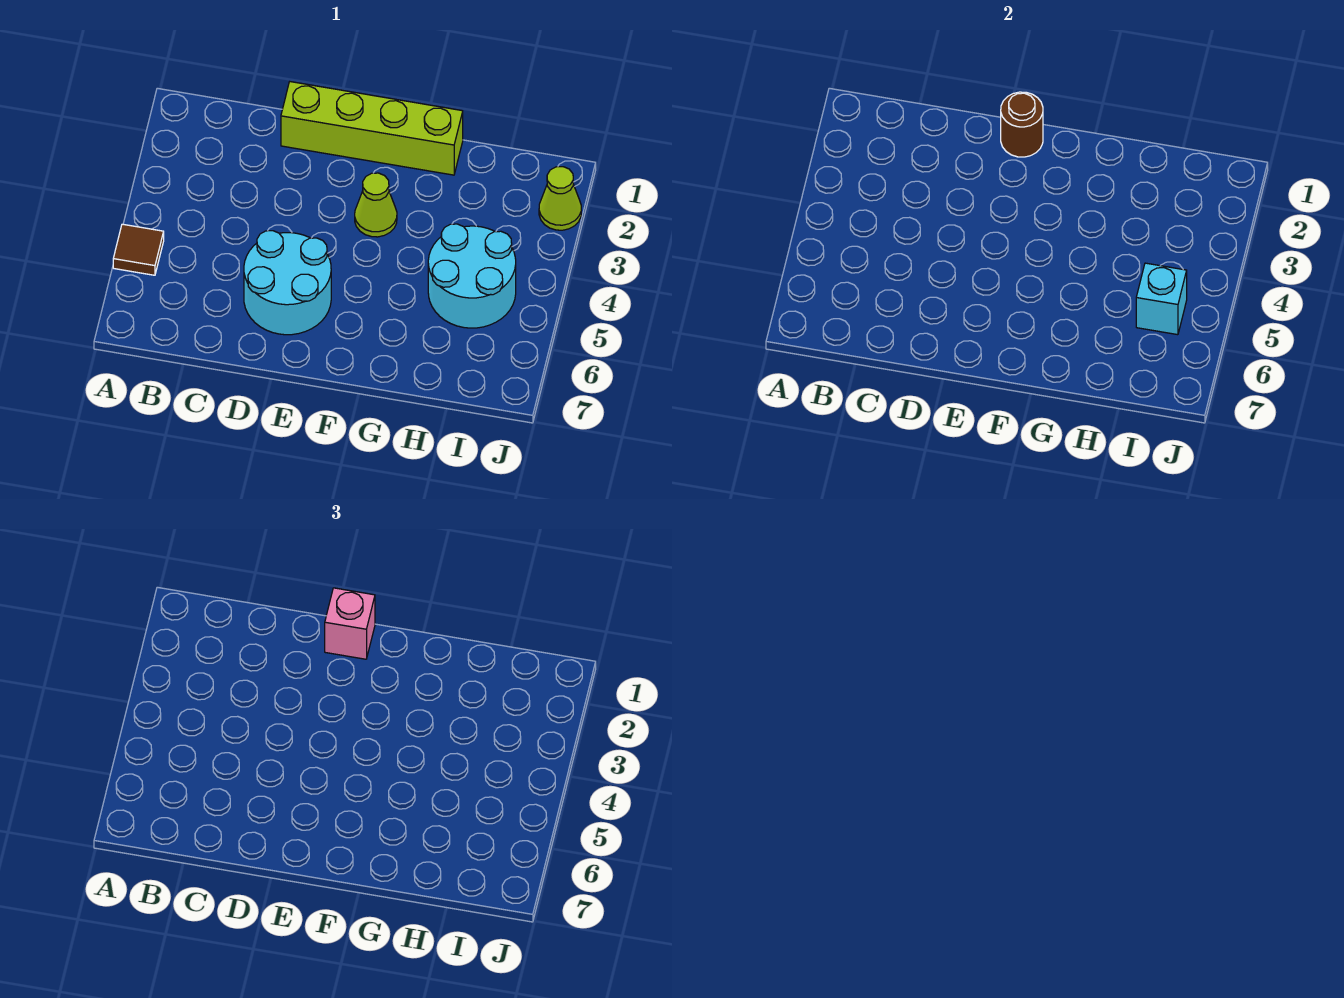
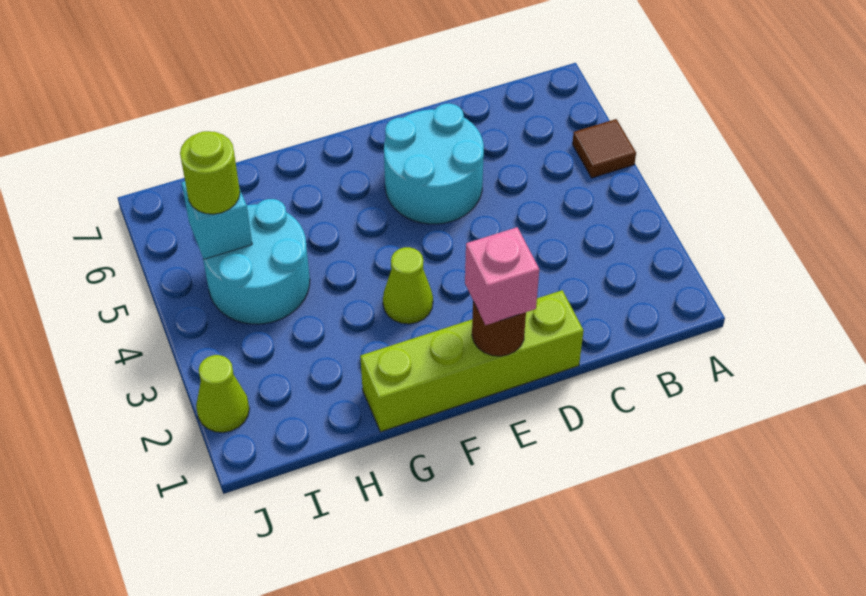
none -> lime round brick I5 level 3

